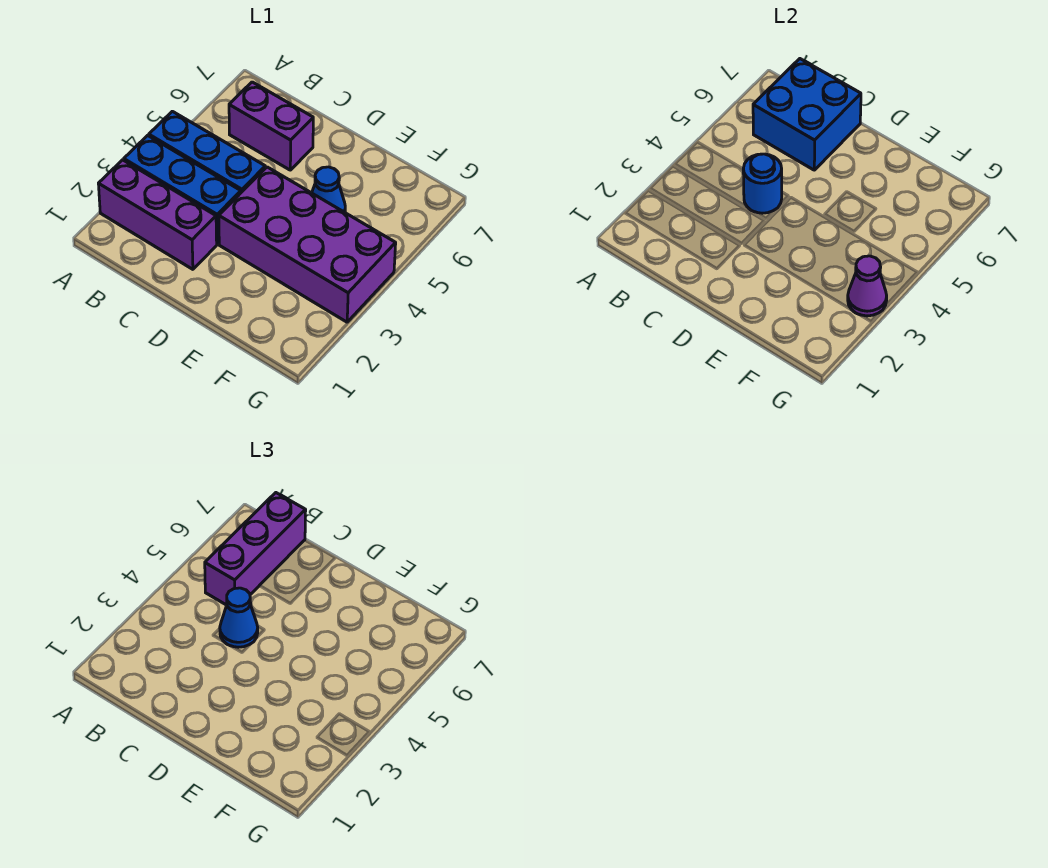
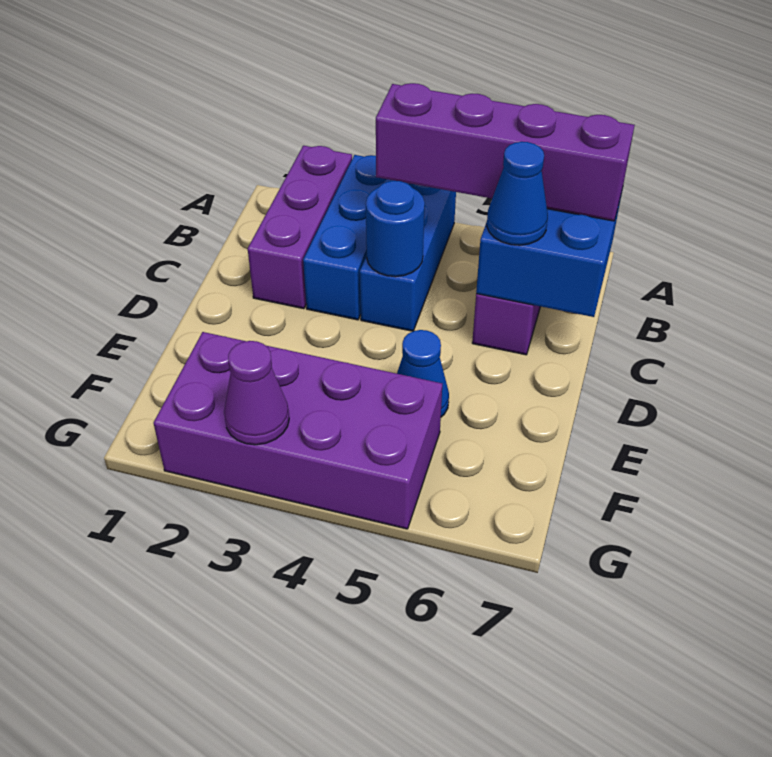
purple brick B5:B7 level 3 -> purple brick B4:B7 level 3
blue cone C4 level 3 -> blue cone C6 level 3
purple brick D3:G4 level 1 -> purple brick F2:G5 level 1

